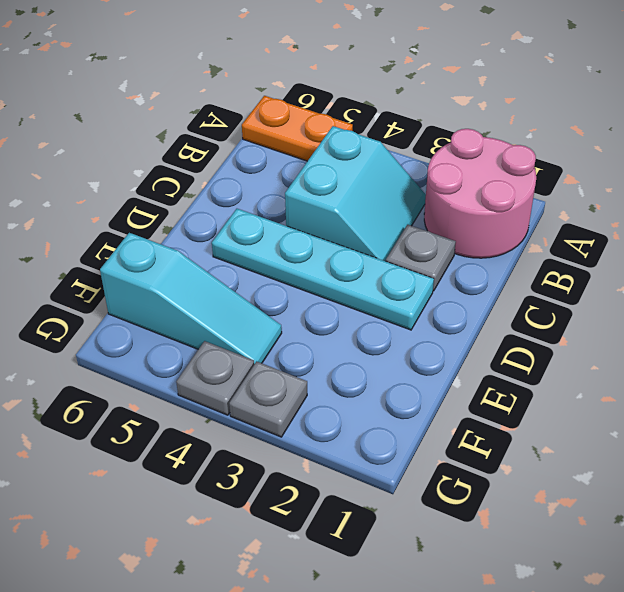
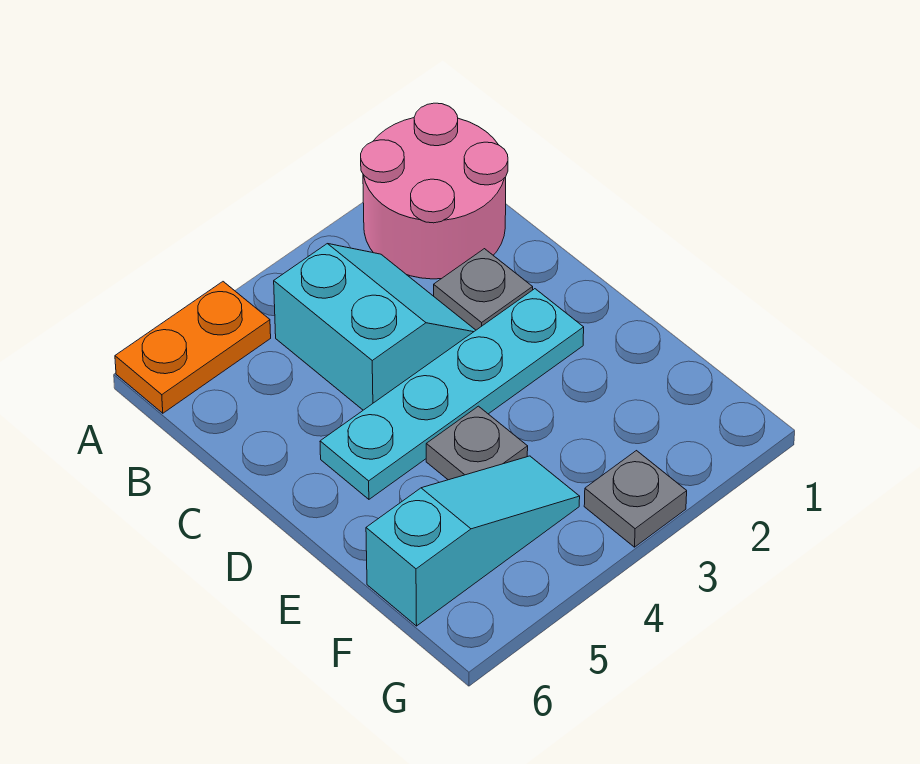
grey plate G4 level 1 -> grey plate E4 level 1

